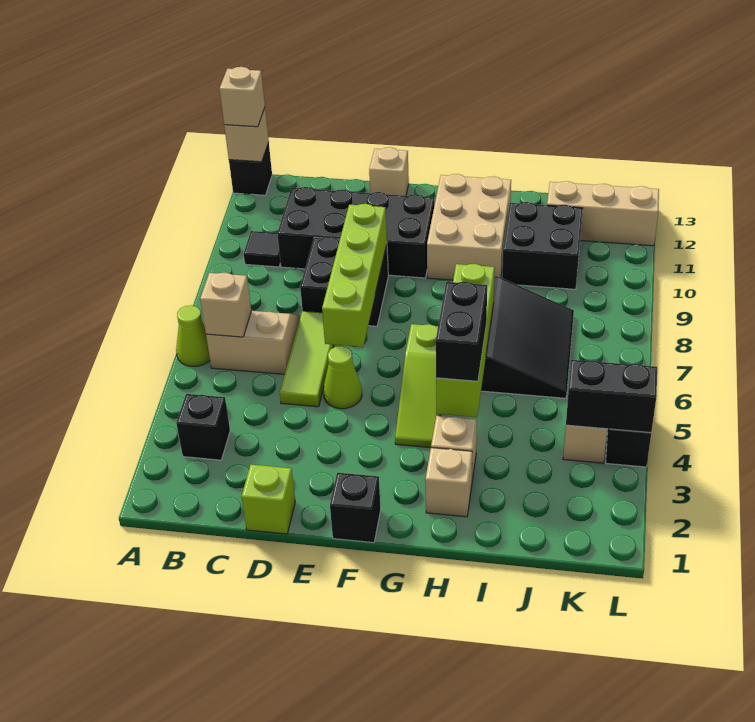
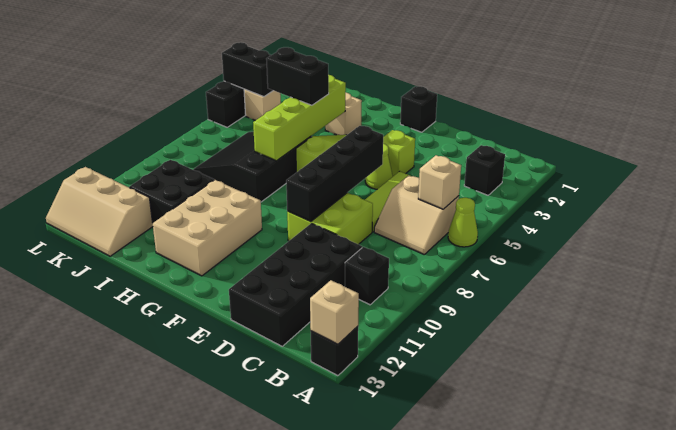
tan brick A13 level 3 -> none
black tile B10 level 1 -> black brick B10 level 1
black brick C10:F11 level 1 -> black brick C10:D13 level 1
lime brick D1 level 1 -> lime brick E4 level 1
black brick D8:E9 level 1 -> lime brick D8:E9 level 1
lime brick E6:E9 level 2 -> black brick E6:E9 level 2
tan brick E13 level 1 -> none
tan brick H2 level 1 -> none
black brick H4:H5 level 3 -> black brick H5:I5 level 3

